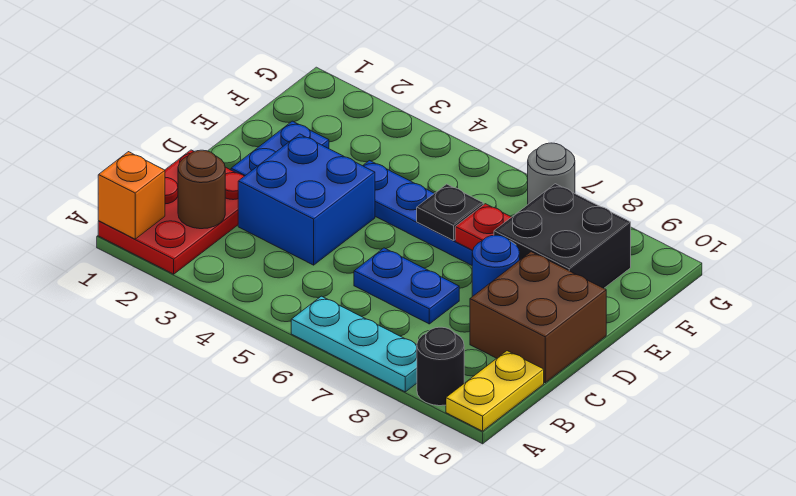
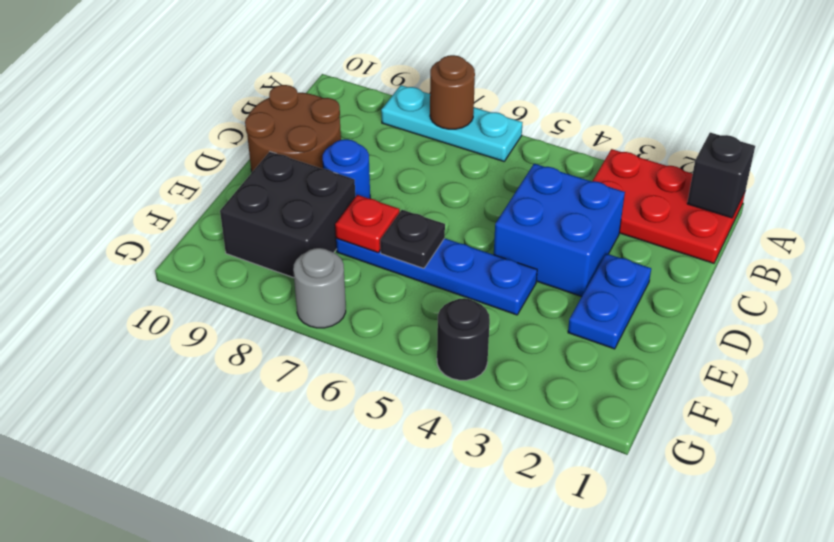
red plate A1:C2 level 1 -> red plate A1:B3 level 1
orange brick A1 level 2 -> black brick A1 level 2
black round brick A9 level 1 -> black round brick G4 level 1
yellow plate A10:B10 level 1 -> none
brown round brick B2 level 2 -> brown round brick A7 level 2
blue plate C6:C7 level 1 -> none
brown brick C9:D10 level 1 -> brown round brick C9:D10 level 1

